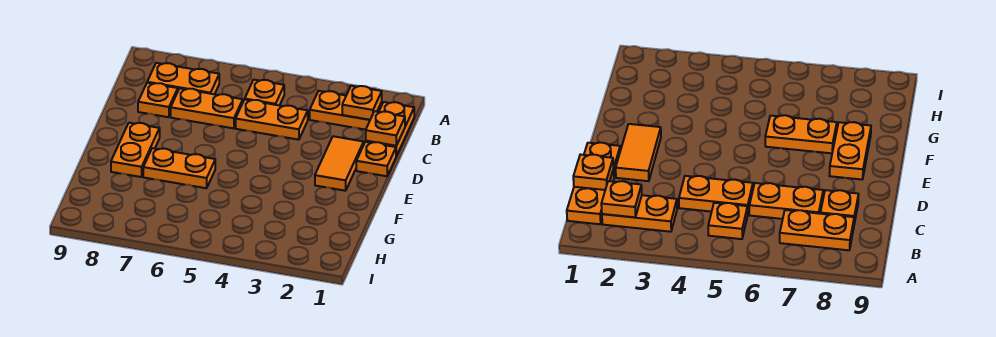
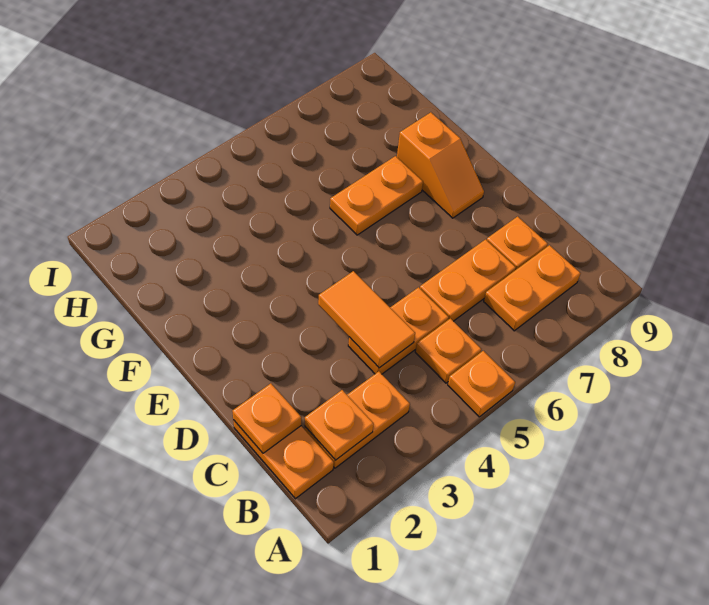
orange plate D1 level 1 -> orange plate A5 level 1
orange tile D2:E2 level 1 -> orange tile C4:D4 level 2
orange plate E8:F8 level 1 -> orange slope E8:F8 level 1 top F

